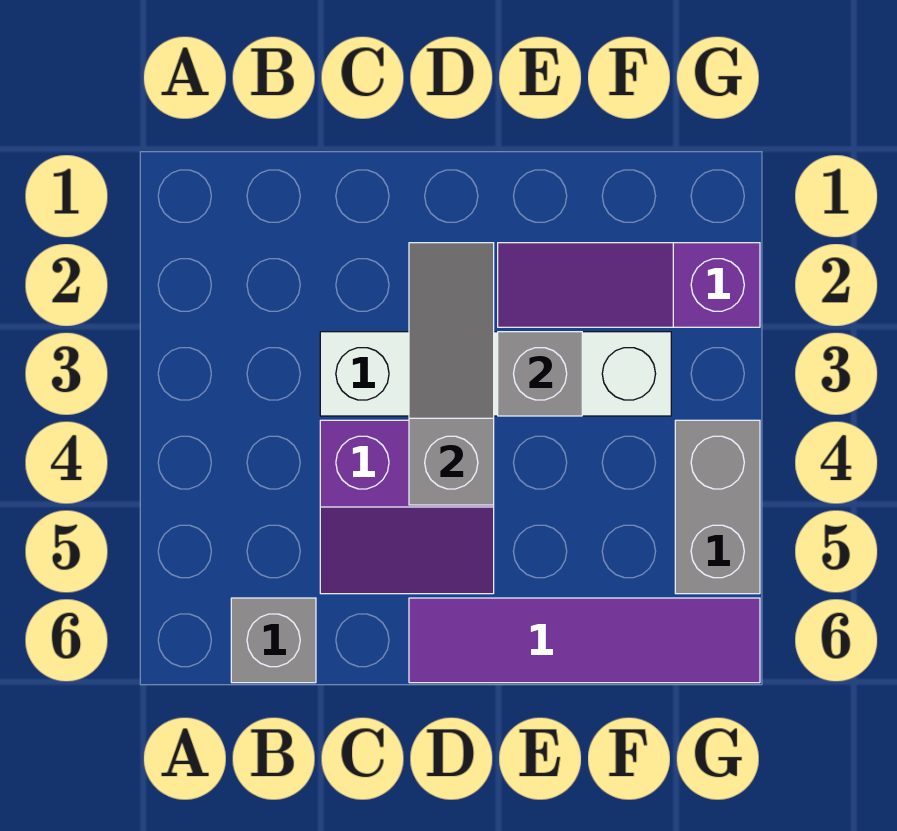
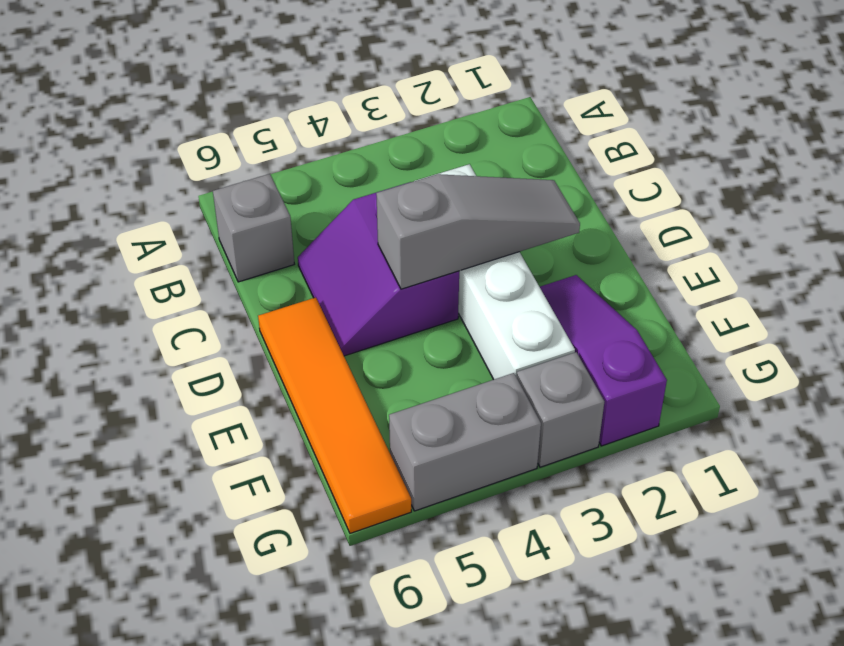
purple tile D6:G6 level 1 -> orange tile D6:G6 level 1
grey brick E3 level 2 -> grey brick G3 level 1

